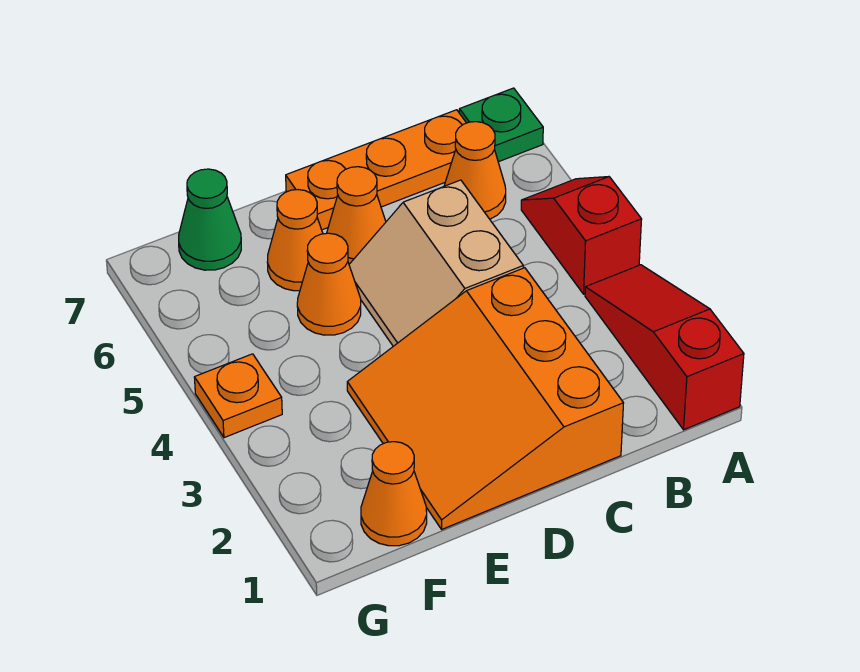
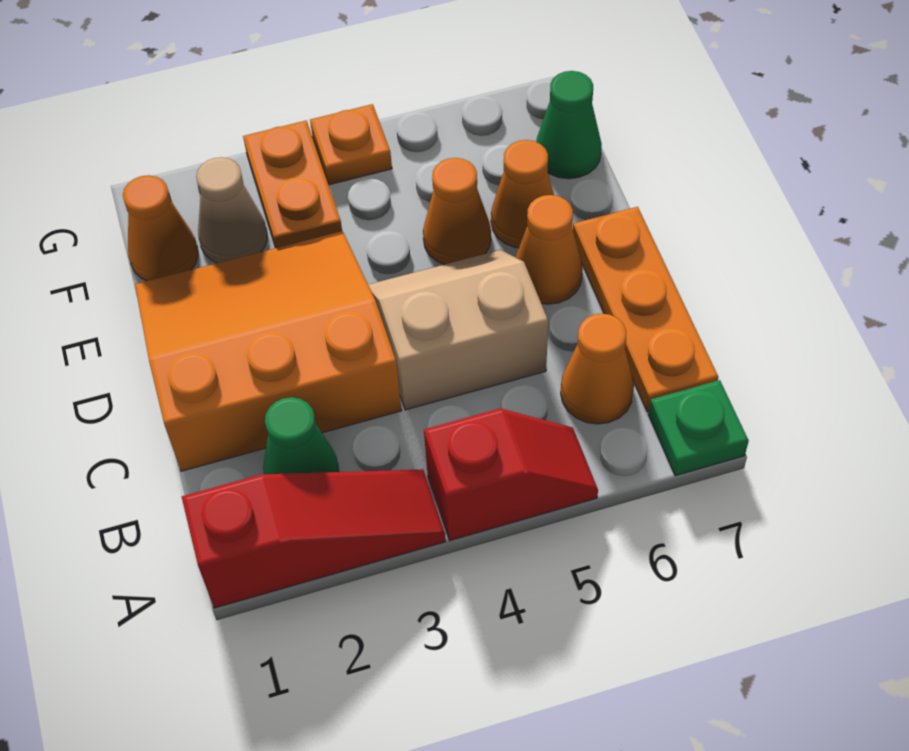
none -> green cone B2 level 1
none -> tan cone F2 level 1
none -> orange plate F3:G3 level 1

